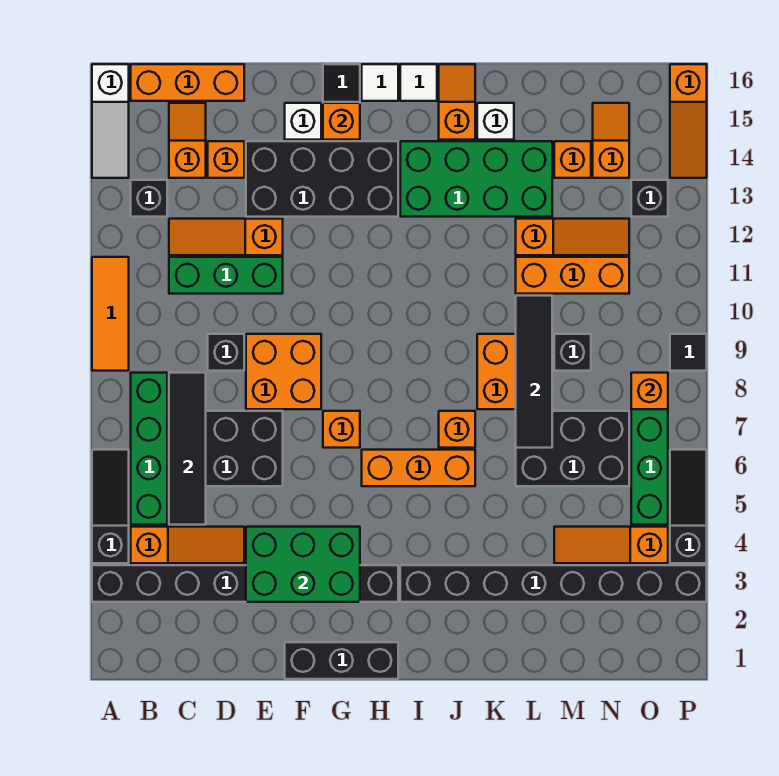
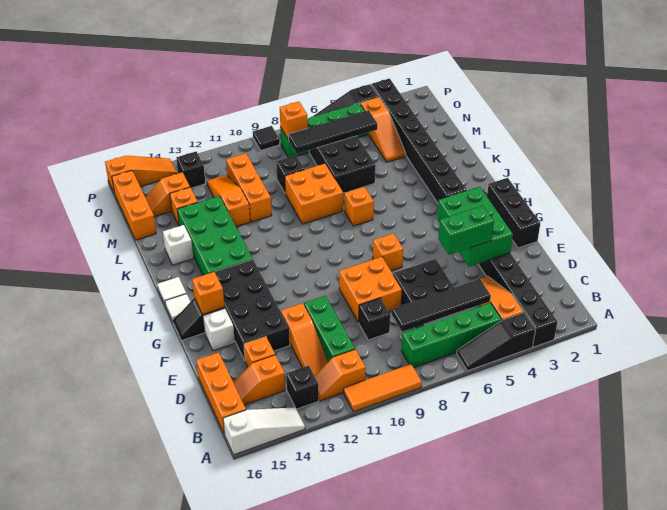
none -> green brick E4:E5 level 3
orange brick H6:J6 level 1 -> orange brick M16:O16 level 1
orange slope J15:J16 level 1 top 15 -> orange slope B11:B12 level 1 top 11
black tile L7:L10 level 2 -> black tile N5:N8 level 2

